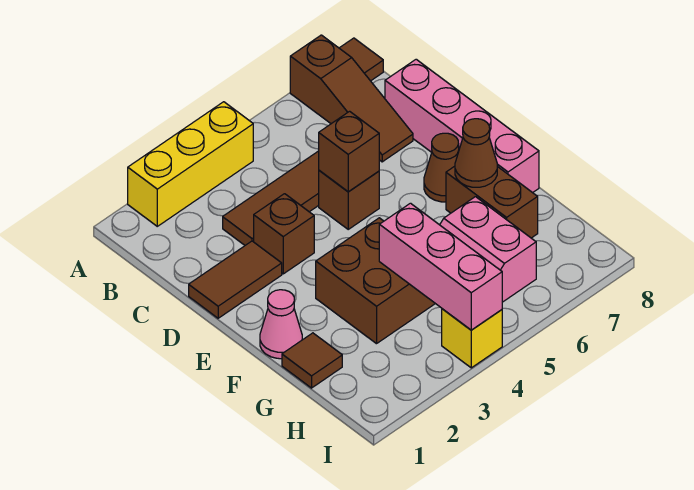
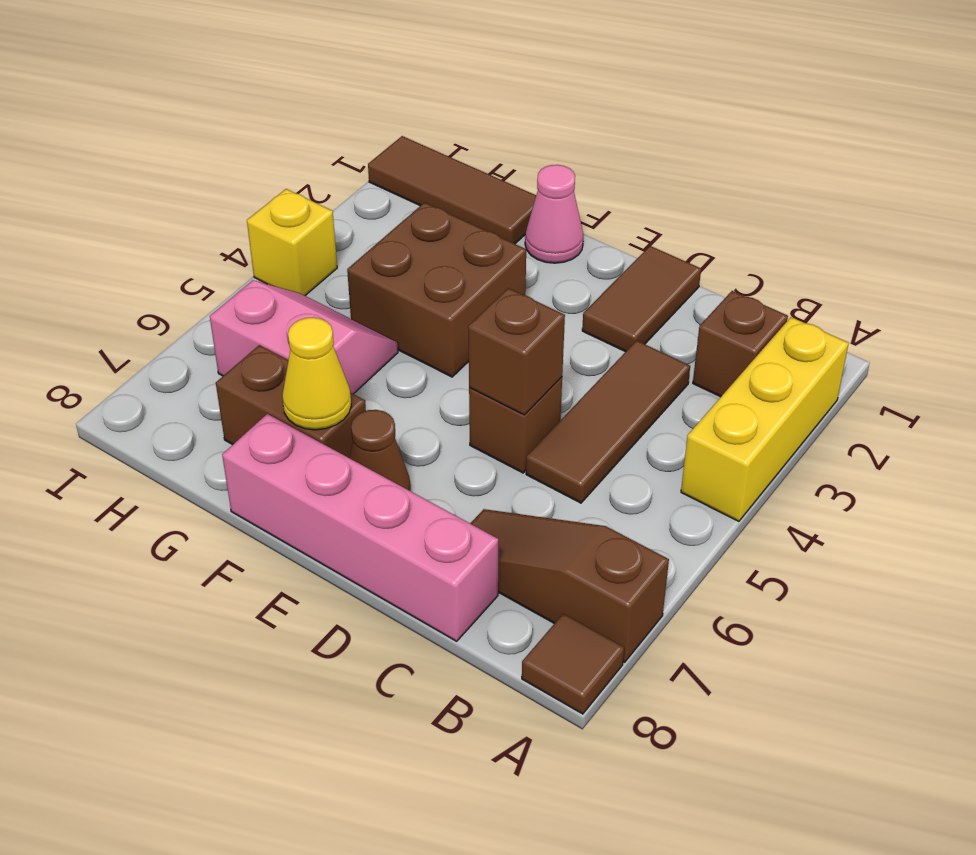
brown brick D3 level 1 -> brown brick B2 level 1
brown cone F7 level 2 -> yellow cone F7 level 2
brown tile G1 level 1 -> brown tile G1:I1 level 1
pink brick G4:I4 level 2 -> none

